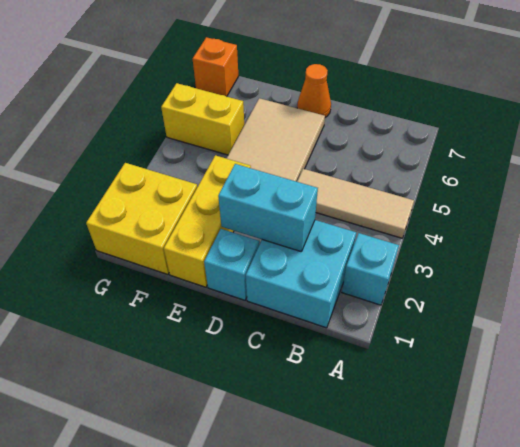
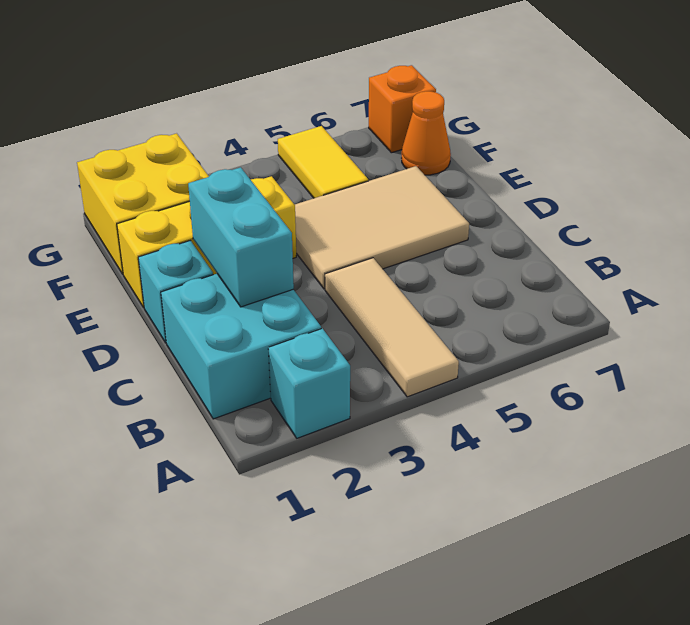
orange cone D7 level 1 -> orange cone F7 level 1
yellow brick F5:G5 level 1 -> yellow tile F5:G5 level 1

